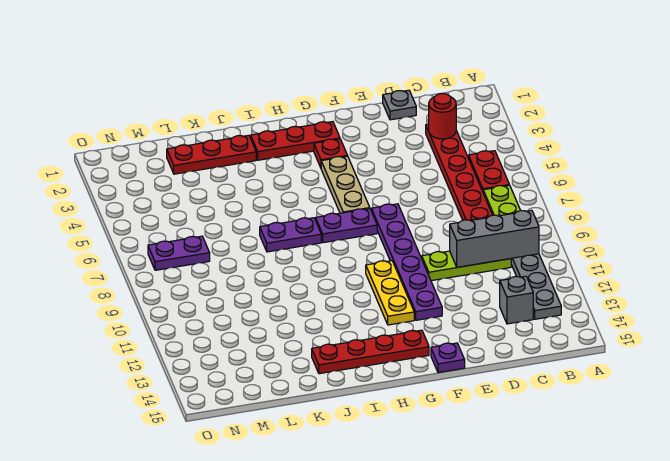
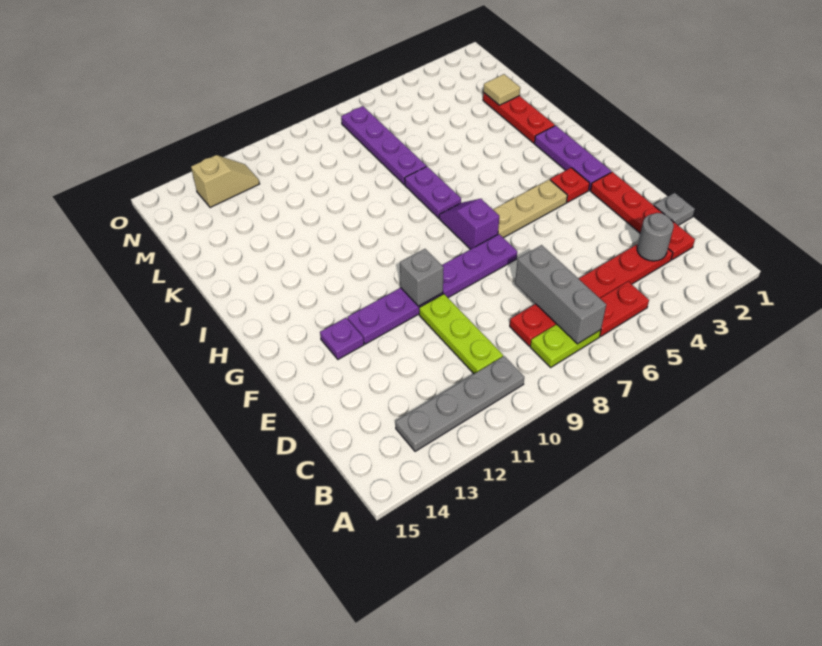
grey brick B10:D10 level 2 -> grey brick B7:D7 level 2
red round brick C3 level 2 -> grey round brick C3 level 2
grey brick C13 level 1 -> grey brick F10 level 2
purple plate F15 level 1 -> purple plate F13 level 1
red plate G2:I2 level 1 -> purple plate G2:I2 level 1
purple plate G7:H7 level 1 -> purple slope G7:H7 level 1 top G
yellow plate G10:G12 level 1 -> none
red plate G14:J14 level 1 -> red plate C2:F2 level 1
none -> tan tile L2 level 2
purple plate M7:N7 level 1 -> purple plate K7:N7 level 1
none -> tan slope N12:N13 level 1 top 13

